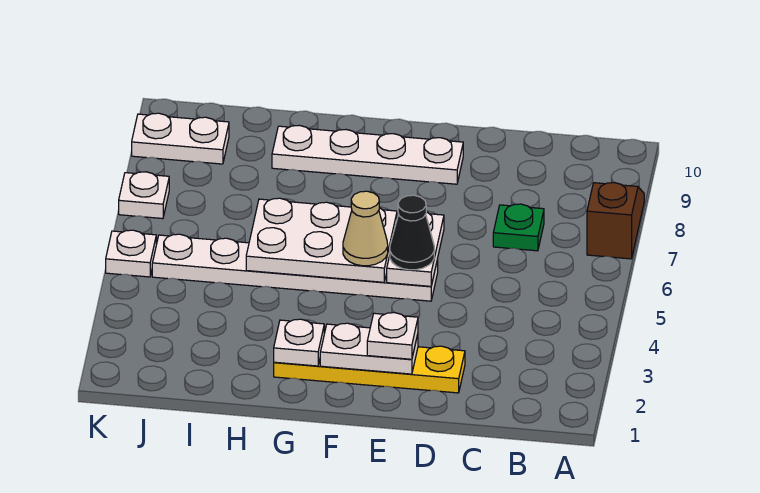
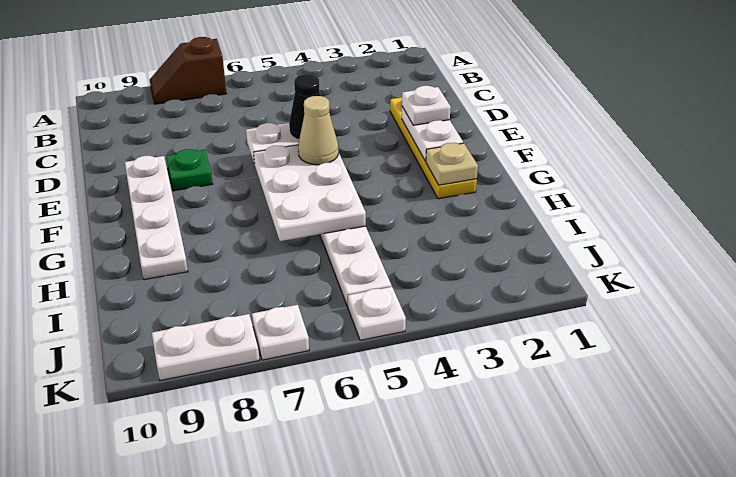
green plate C7 level 1 -> green plate E8 level 1
white plate G2 level 2 -> tan plate G2 level 2
white plate J9:K9 level 1 -> white plate K8:K9 level 1

